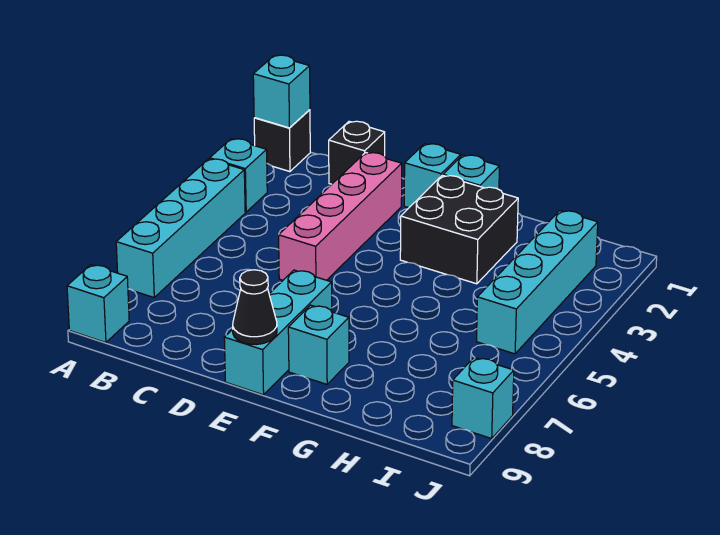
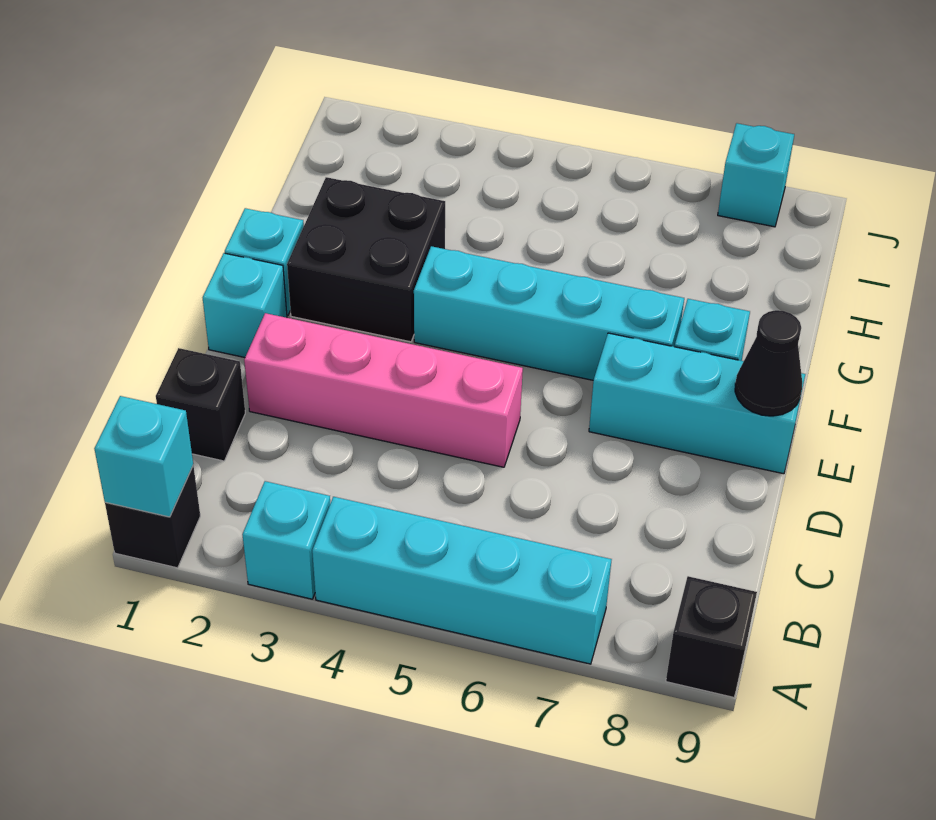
cyan brick A9 level 1 -> black brick A9 level 1
cyan brick I2:I5 level 1 -> cyan brick F4:F7 level 1

